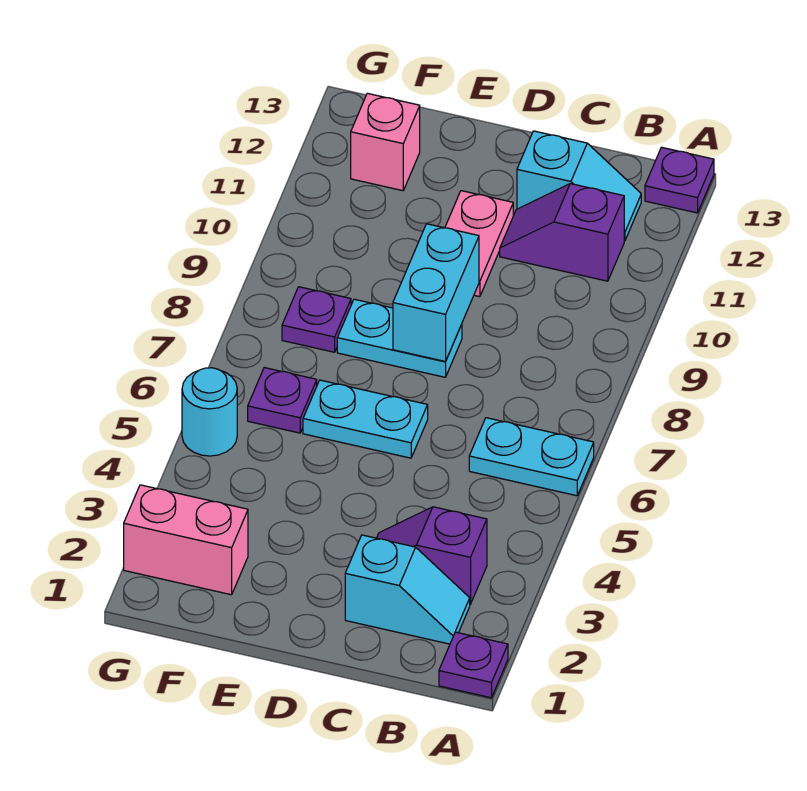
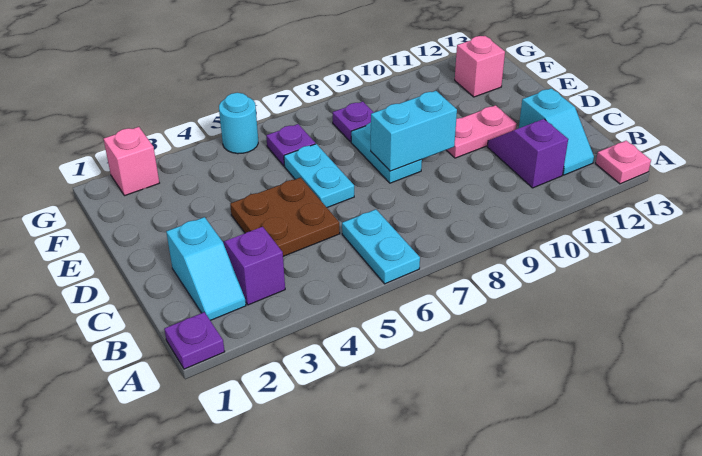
purple plate A13 level 1 -> pink plate A13 level 1
none -> brown plate C4:D5 level 1
pink brick F2:G2 level 1 -> pink brick G2 level 1

